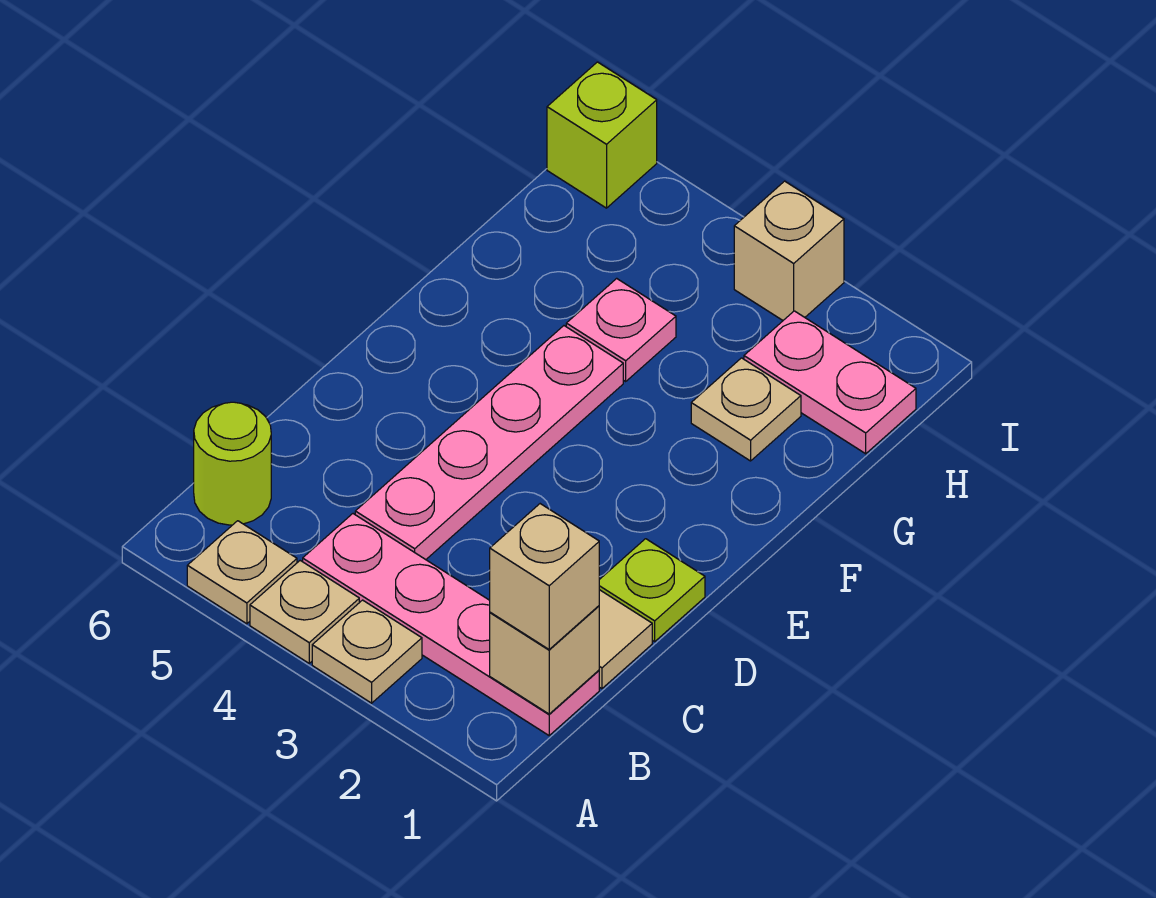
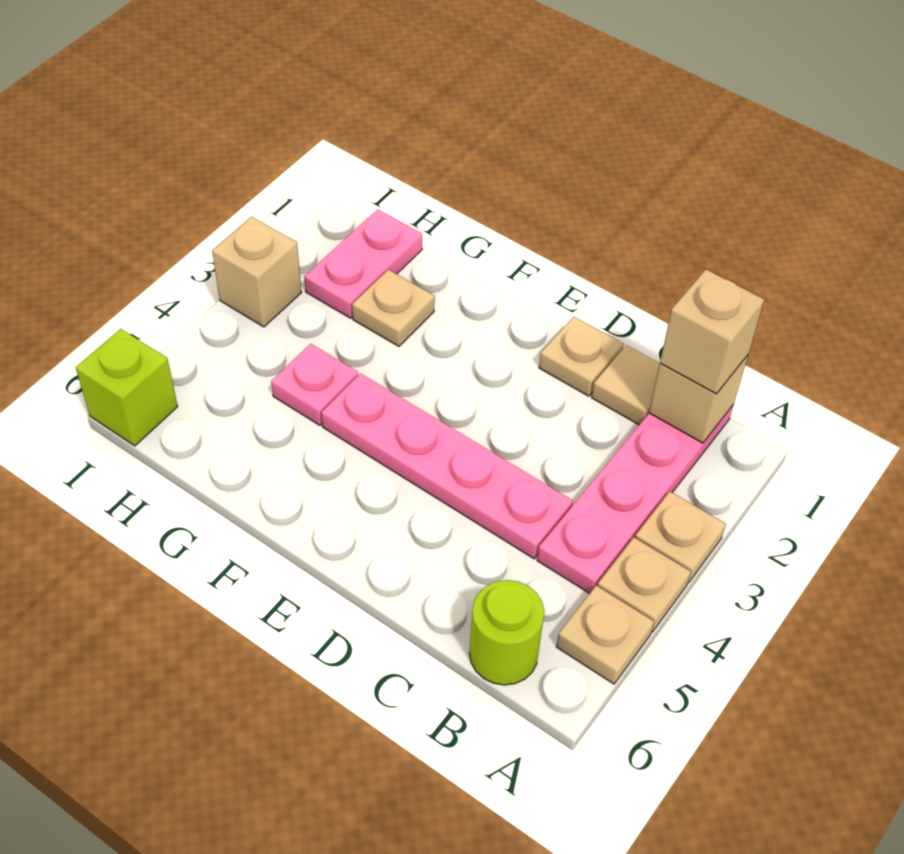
lime plate D1 level 1 -> tan plate D1 level 1

